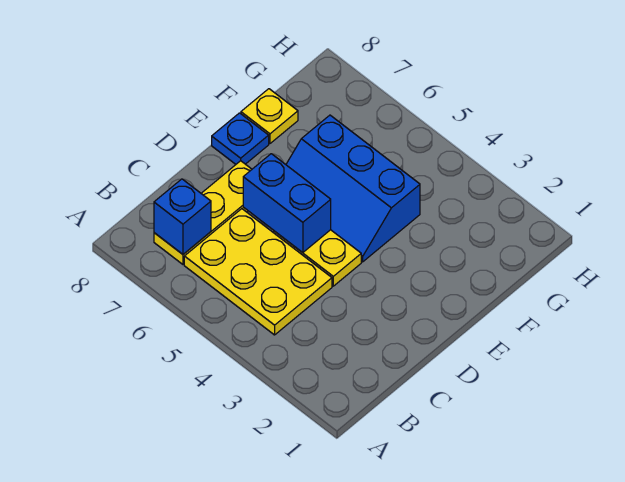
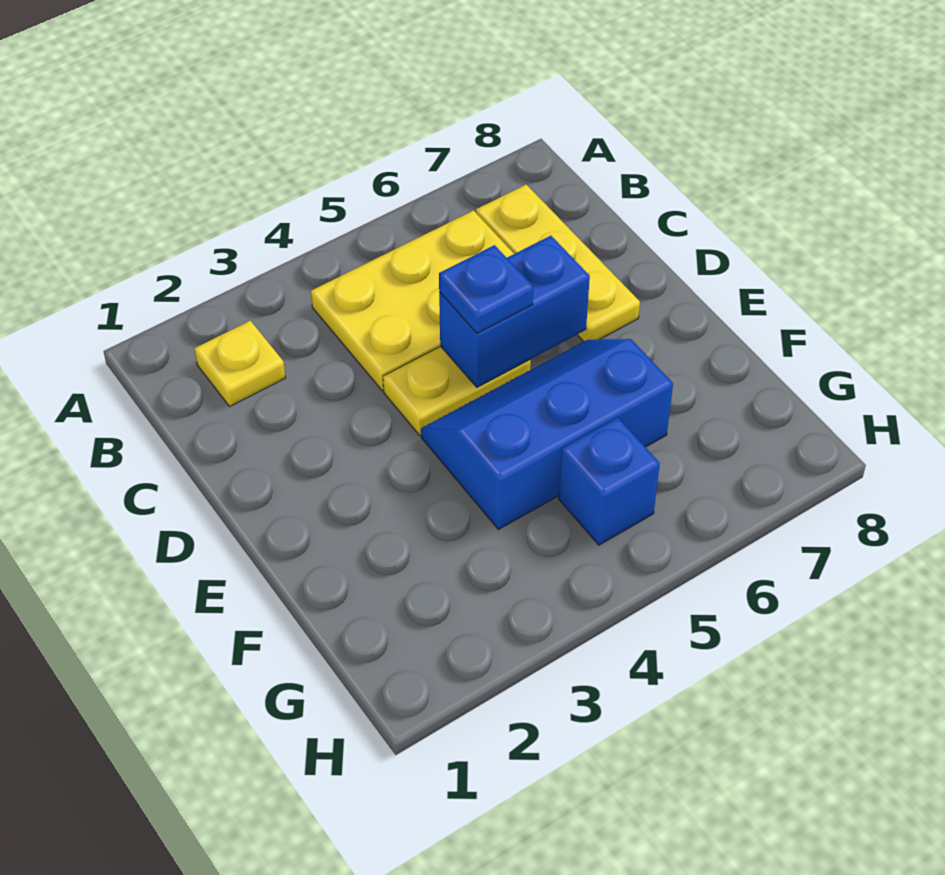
blue brick B7 level 2 -> blue brick G5 level 1
blue plate E8 level 1 -> blue plate D5 level 3
yellow plate F8 level 1 -> yellow plate B2 level 1

